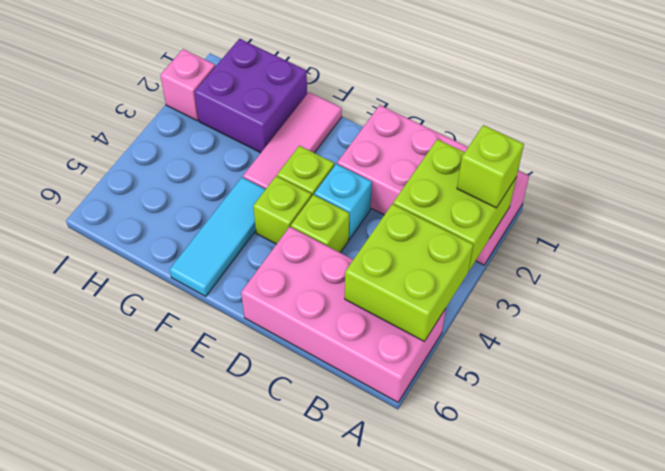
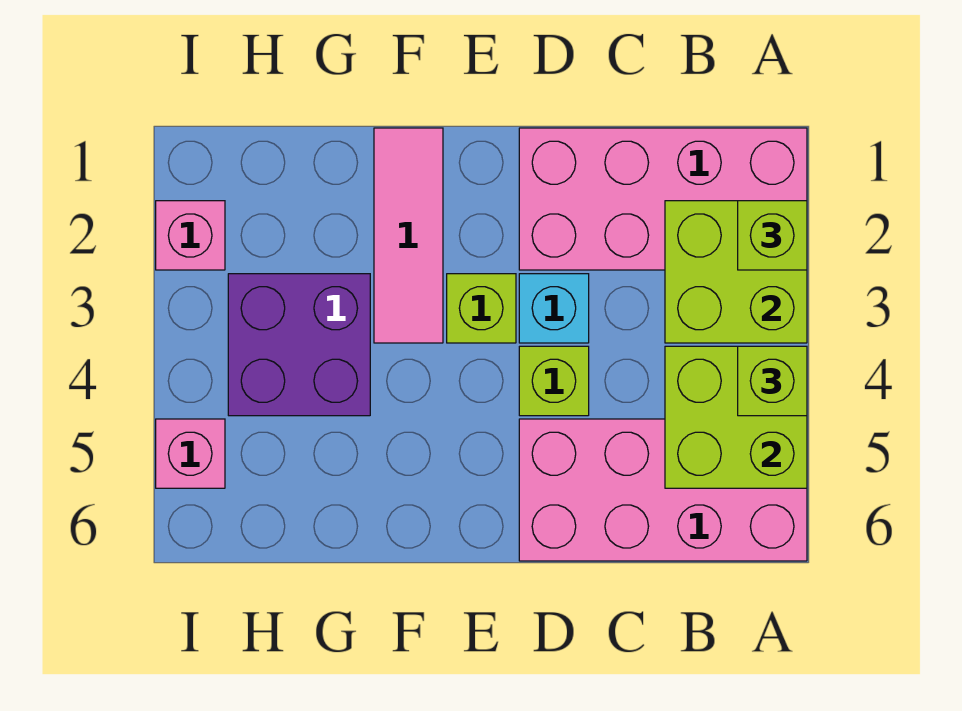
lime brick E4 level 1 -> lime brick A4 level 3
cyan tile F4:F6 level 1 -> none
purple brick G1:H2 level 1 -> purple brick G3:H4 level 1
none -> pink brick I5 level 1

